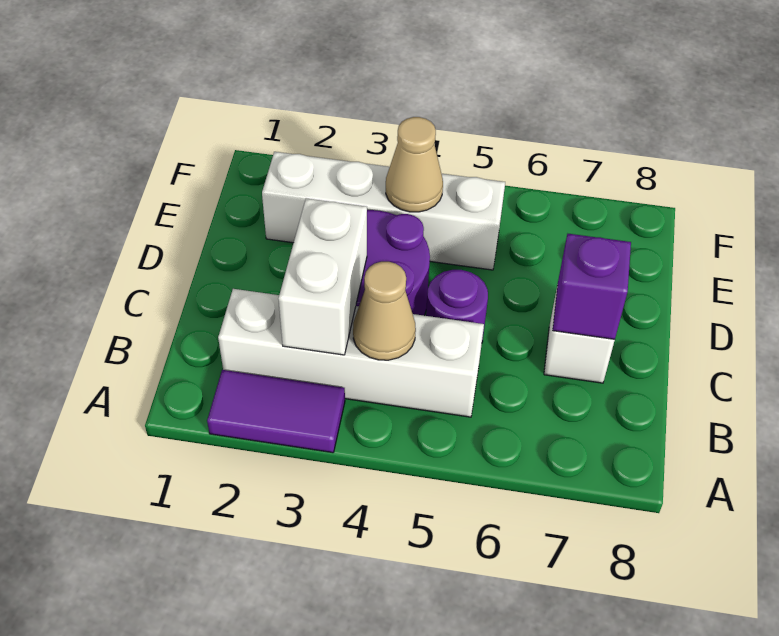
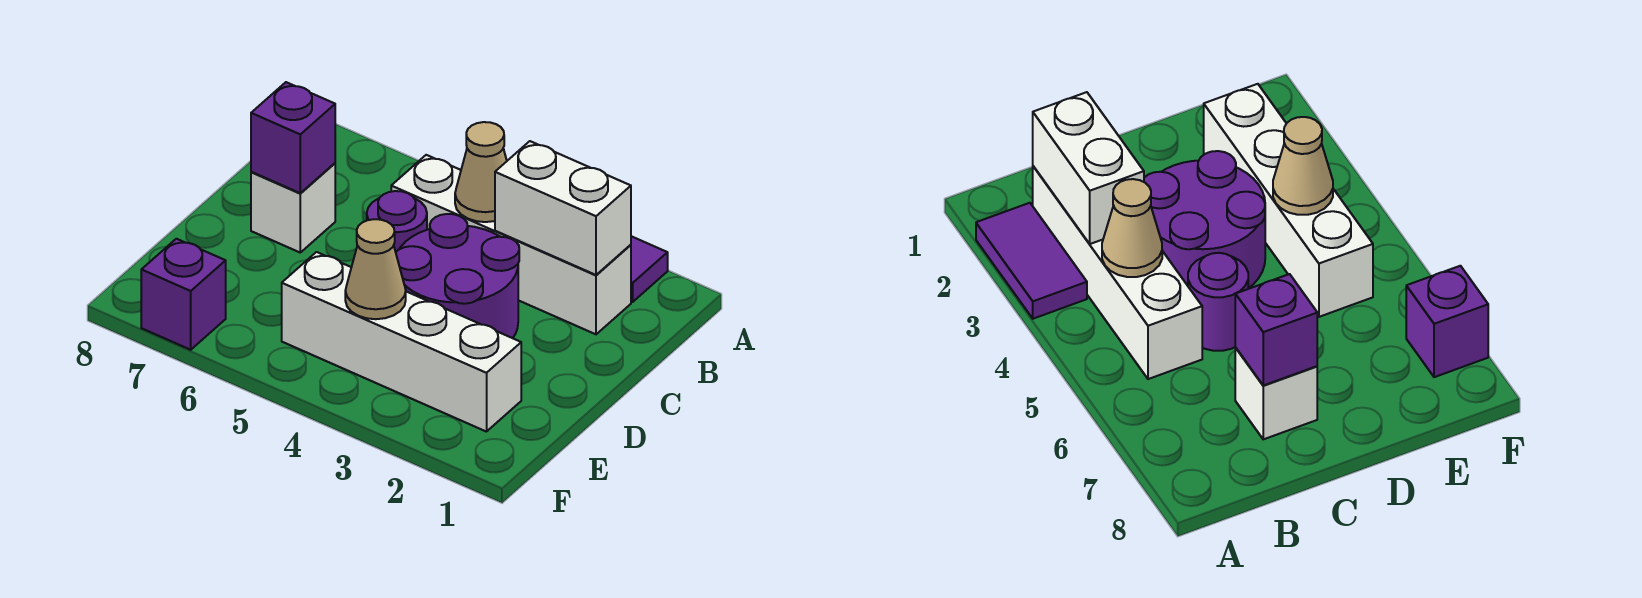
white brick B3:C3 level 2 -> white brick B2:B3 level 2
none -> purple brick F7 level 1

